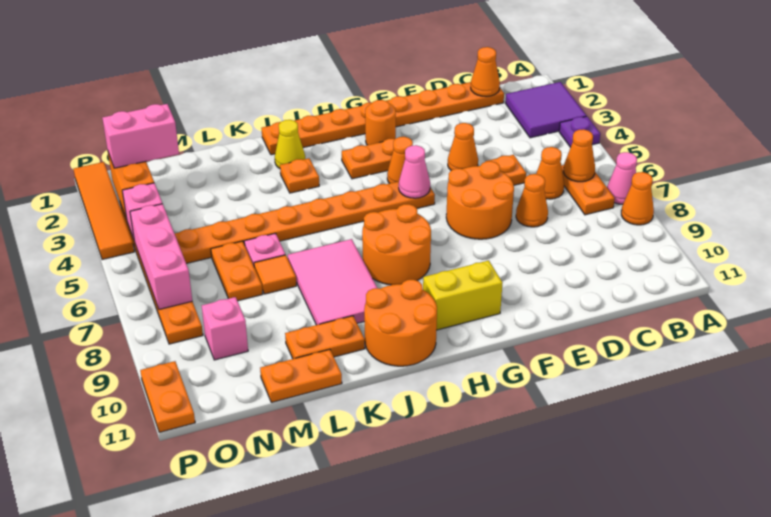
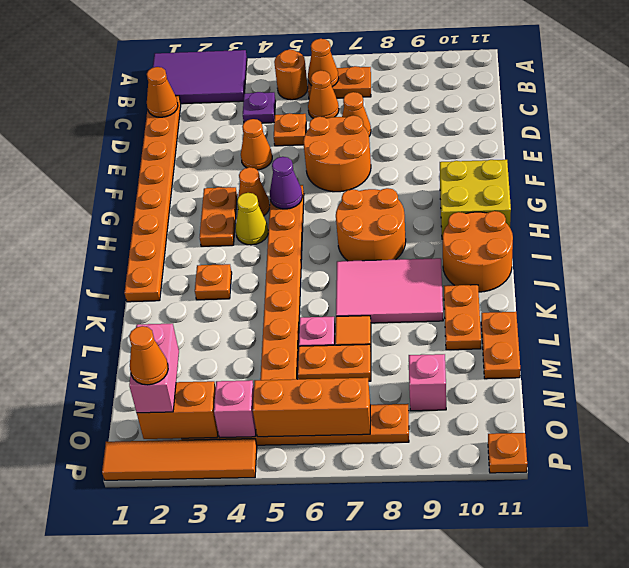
purple tile A2:B3 level 1 -> purple tile A1:B3 level 1
purple plate A4 level 1 -> purple plate C4 level 1
pink cone A7 level 1 -> none
orange cone A8 level 1 -> orange cone O2 level 4
orange round brick G2 level 1 -> orange round brick B5 level 1
pink cone G5 level 2 -> purple cone G5 level 2
yellow brick G10:H10 level 1 -> yellow brick G10:H11 level 1
yellow cone J2 level 1 -> yellow cone H4 level 1
pink brick O5:O7 level 2 -> orange brick O5:O7 level 2
orange plate P10:P11 level 1 -> orange plate P11 level 1

